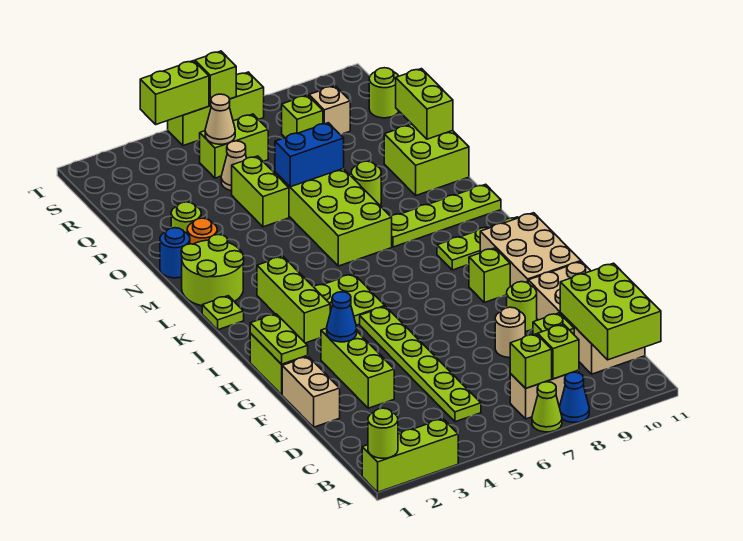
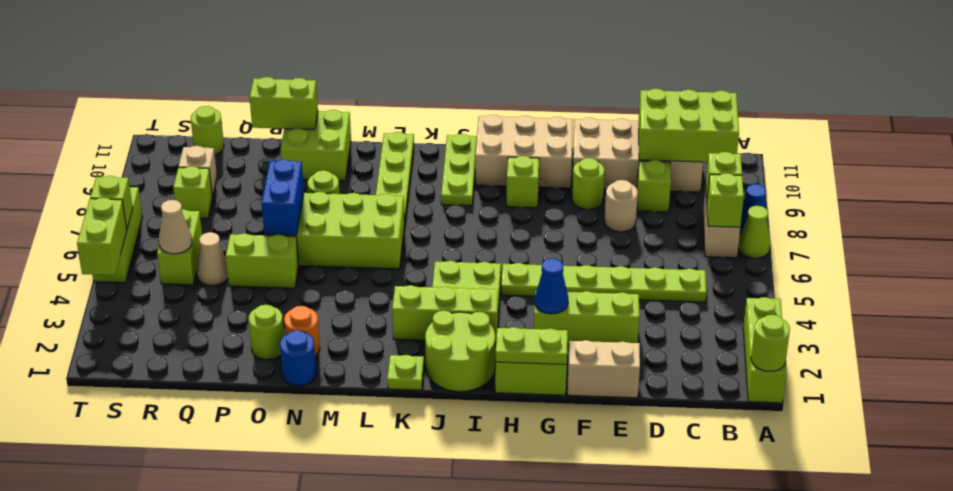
lime round brick L1:M2 level 1 -> lime round brick I1:J2 level 1

